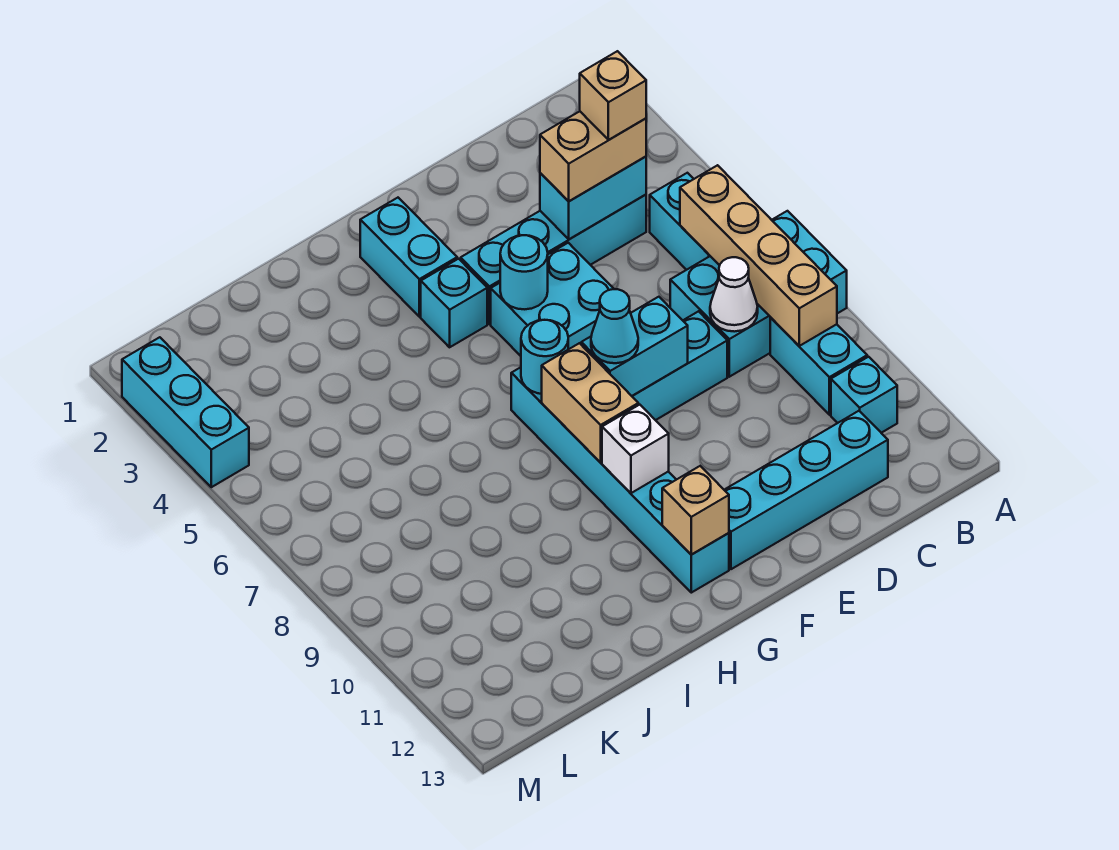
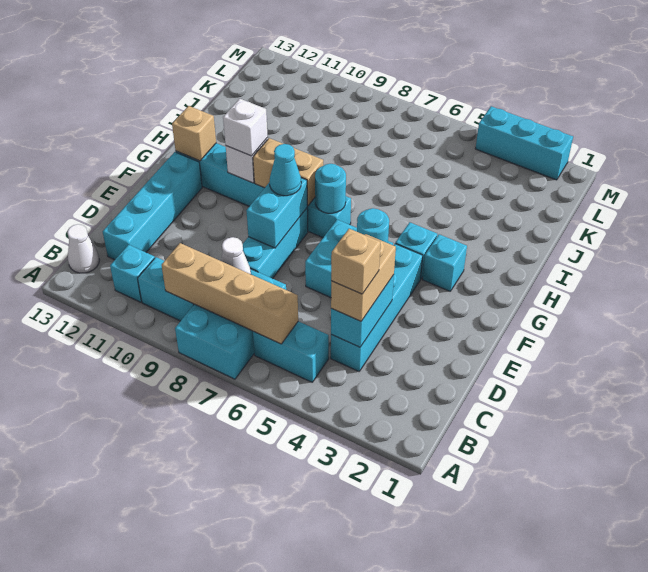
none -> white cone B13 level 1
cyan brick G2:G3 level 1 -> cyan brick G3 level 1
none -> white brick G10 level 3

